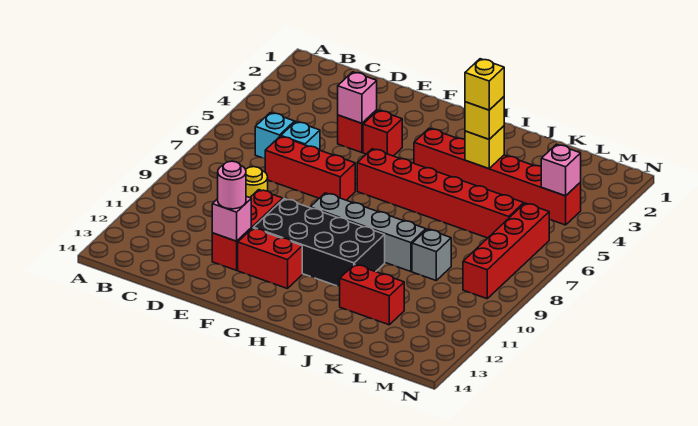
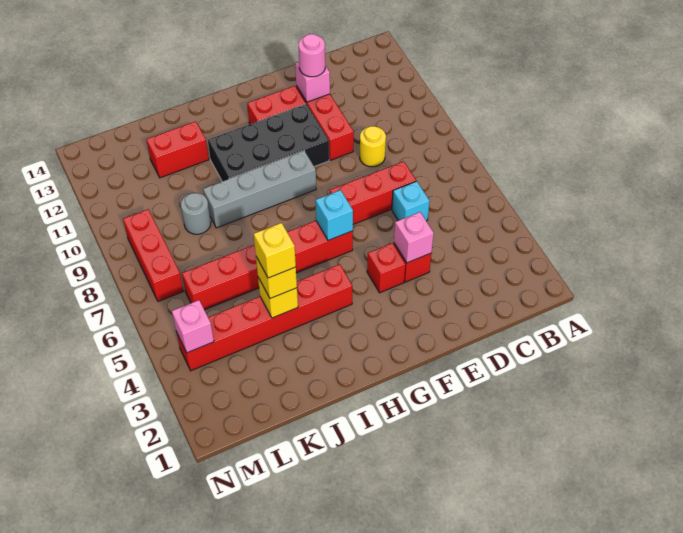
cyan brick C6 level 1 -> cyan brick G6 level 2
grey brick K9 level 1 -> grey round brick K9 level 1
red brick M6:M9 level 1 -> red brick M7:M9 level 1

